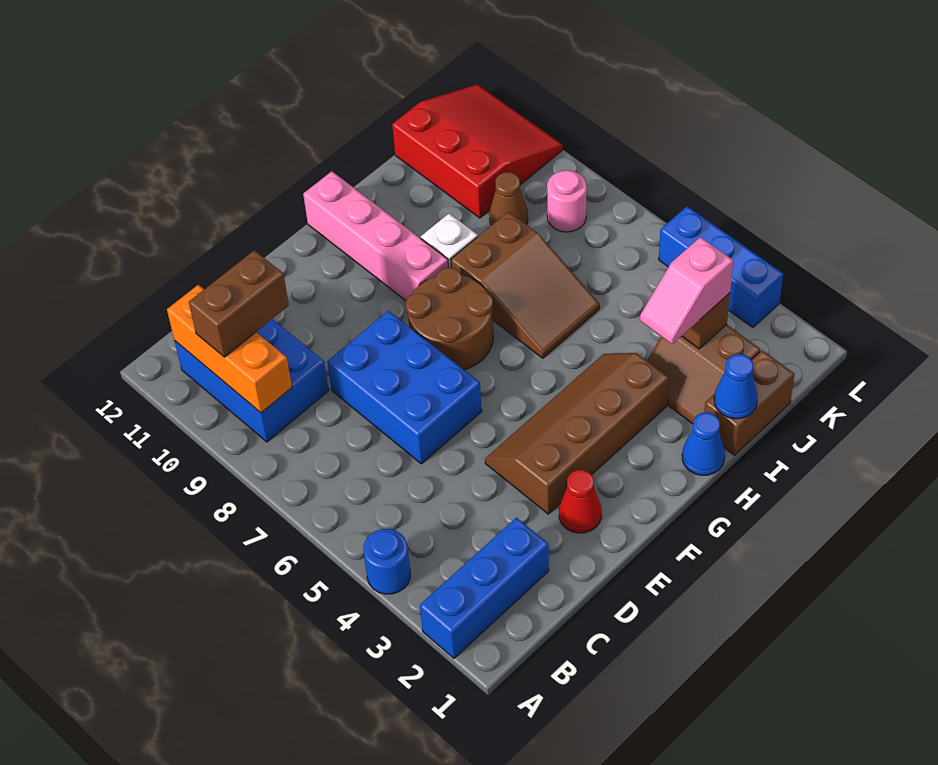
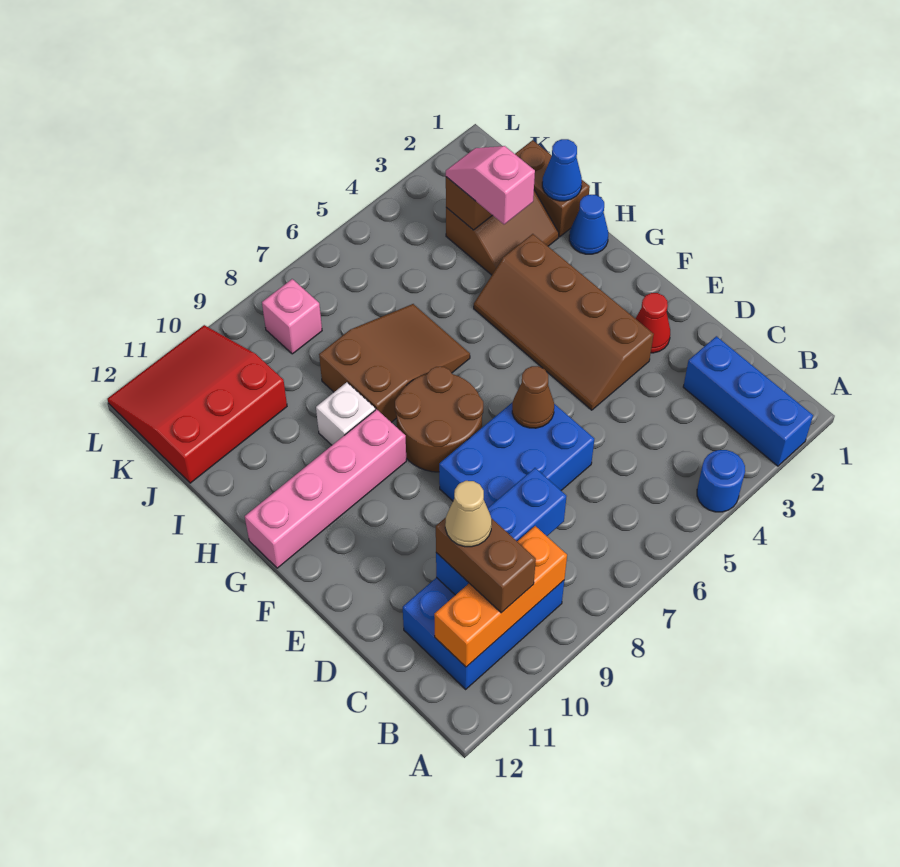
none -> tan cone C10 level 4
pink slope I3:J3 level 3 top J -> pink slope I3:J3 level 3 top I
brown cone J9 level 1 -> brown cone E6 level 2
pink round brick K8 level 1 -> pink brick K8 level 1
blue brick L3:L5 level 1 -> blue brick C8:C10 level 2

